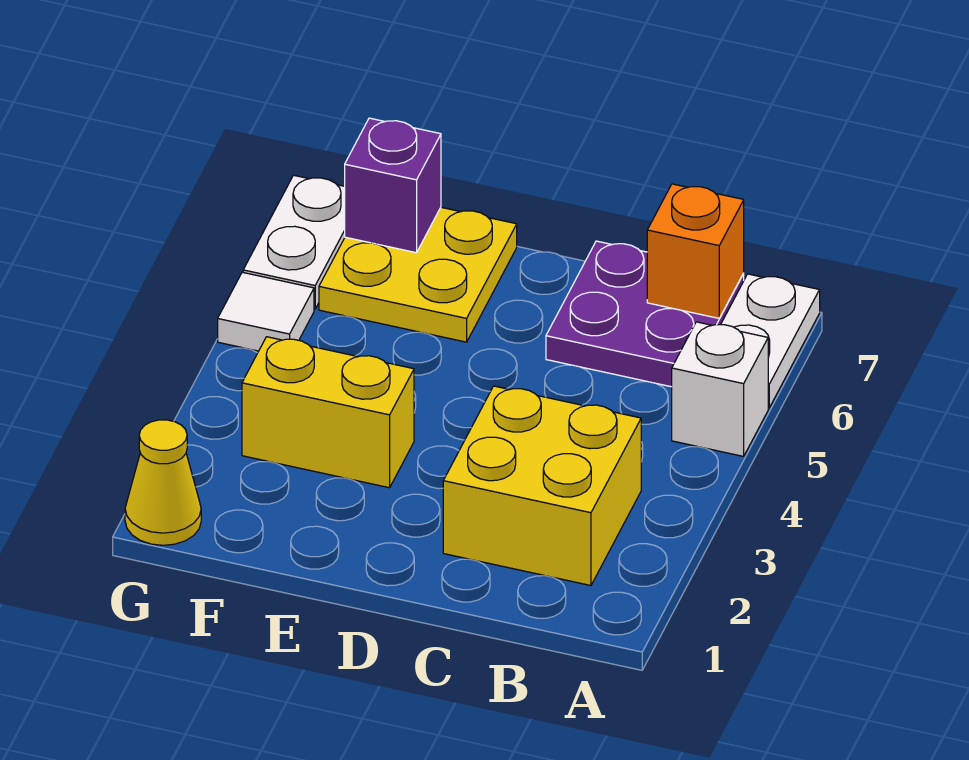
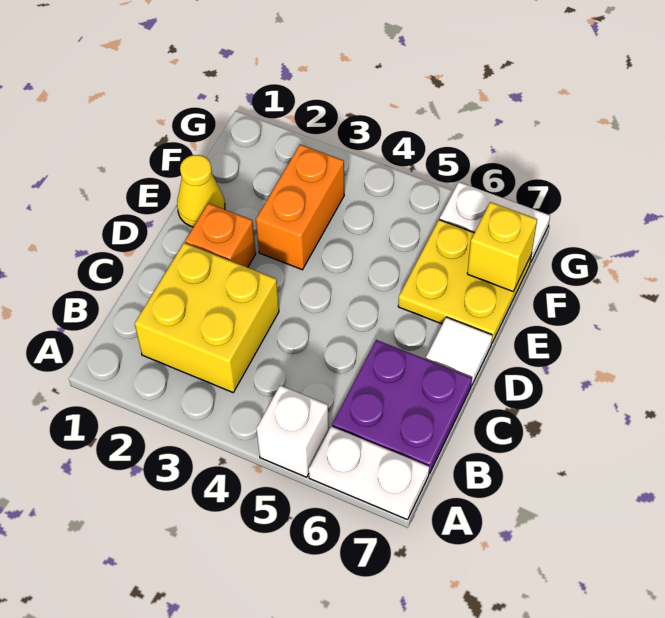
orange brick B7 level 2 -> orange brick D2 level 1
yellow brick E3:F3 level 1 -> orange brick E3:F3 level 1
purple brick F7 level 2 -> yellow brick F7 level 2
yellow cone G1 level 1 -> yellow cone E1 level 1
white tile G5 level 1 -> white tile D7 level 1

